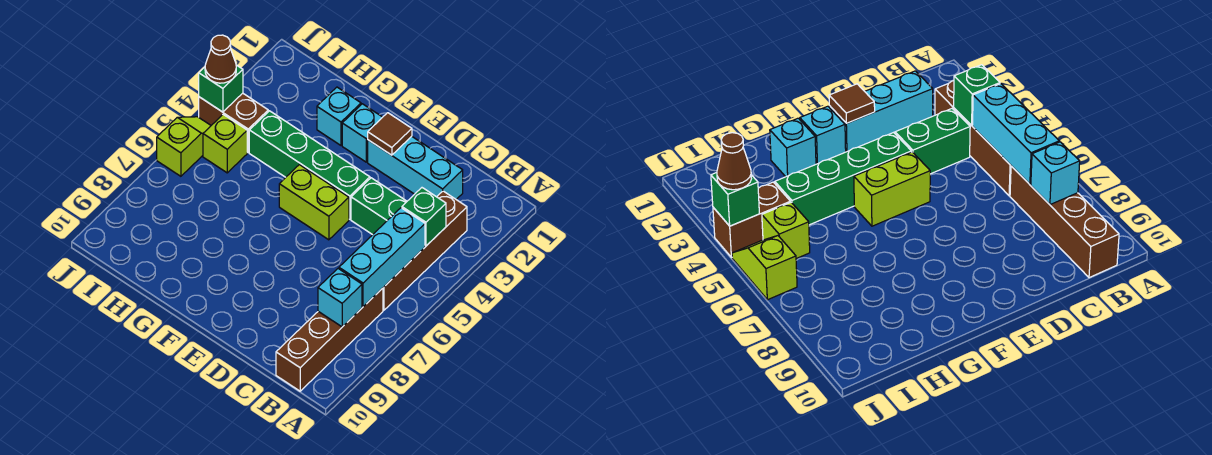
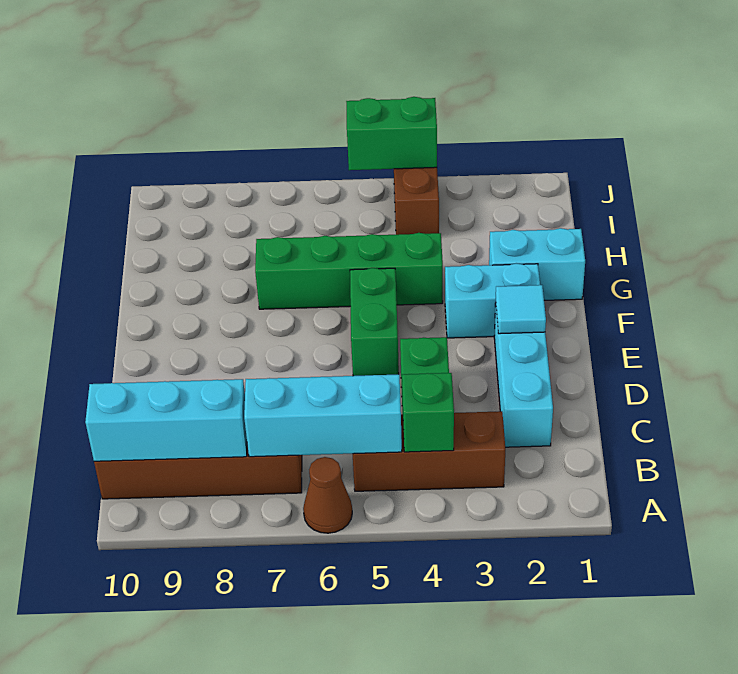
brown brick B3:B6 level 1 -> brown brick B3:B5 level 1
cyan brick B8 level 2 -> cyan brick B8:B10 level 2
brown tile E2 level 2 -> cyan tile E2 level 2
green brick E4:H4 level 1 -> green brick G4:G7 level 1
lime brick E5:F5 level 1 -> green brick E5:F5 level 1
cyan brick F2 level 1 -> cyan brick F2:F3 level 1
cyan brick G2 level 1 -> cyan brick G1:G2 level 1
lime brick I5 level 1 -> none
green brick J4 level 2 -> green brick J4:J5 level 2
brown cone J4 level 3 -> brown cone A6 level 1
lime slope J5:J6 level 1 top 6 -> none

